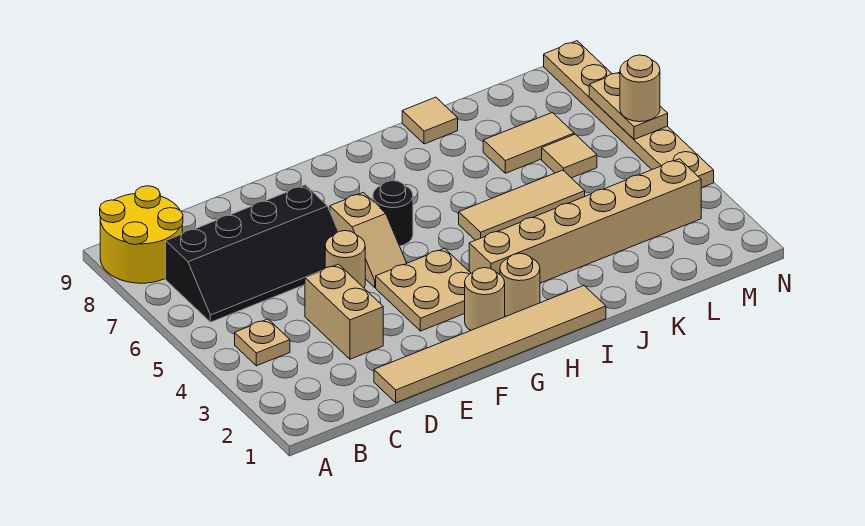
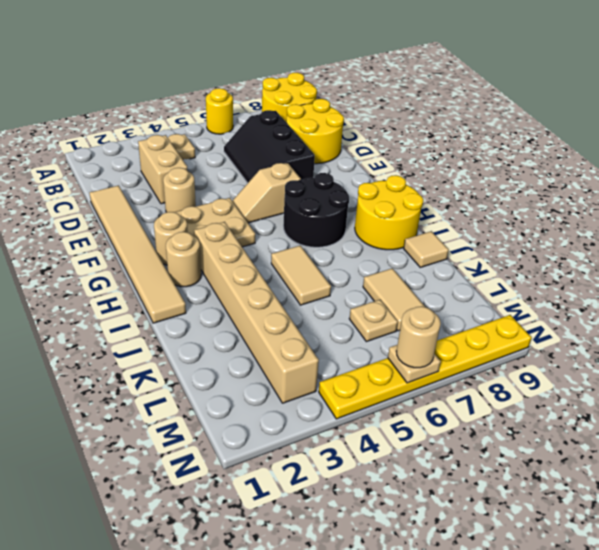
none -> yellow round brick A6 level 1
black slope B6:E7 level 1 top 7 -> black slope C6:E7 level 1 top 7
none -> yellow round brick C8:D9 level 1
tan brick D3:D4 level 1 -> tan brick C3:D3 level 1
tan round brick E5 level 1 -> tan round brick E3 level 1
black round brick G6 level 1 -> black round brick G6:H7 level 1
none -> yellow round brick H8:I9 level 1
tan tile I5:K5 level 1 -> tan tile I5:J5 level 1
tan tile L6 level 1 -> tan plate L6 level 1
tan plate N4:N9 level 1 -> yellow plate N4:N9 level 1
tan plate N6:N7 level 2 -> tan plate N6 level 2

